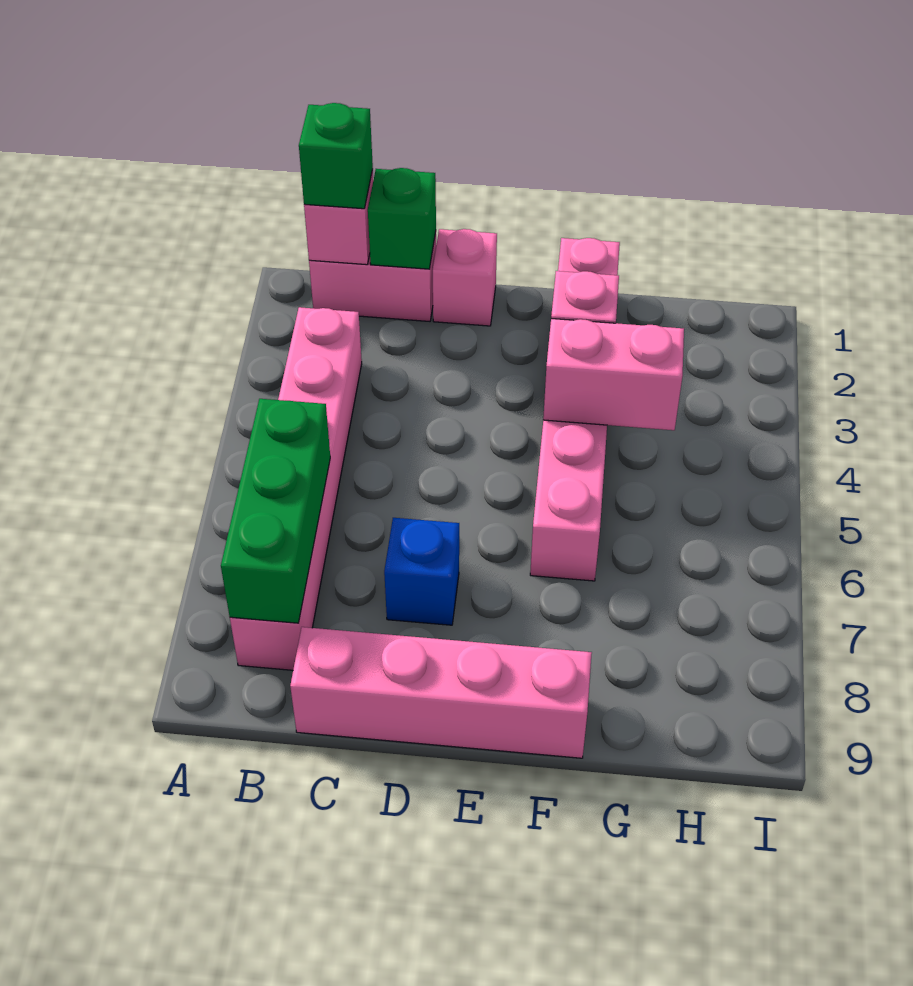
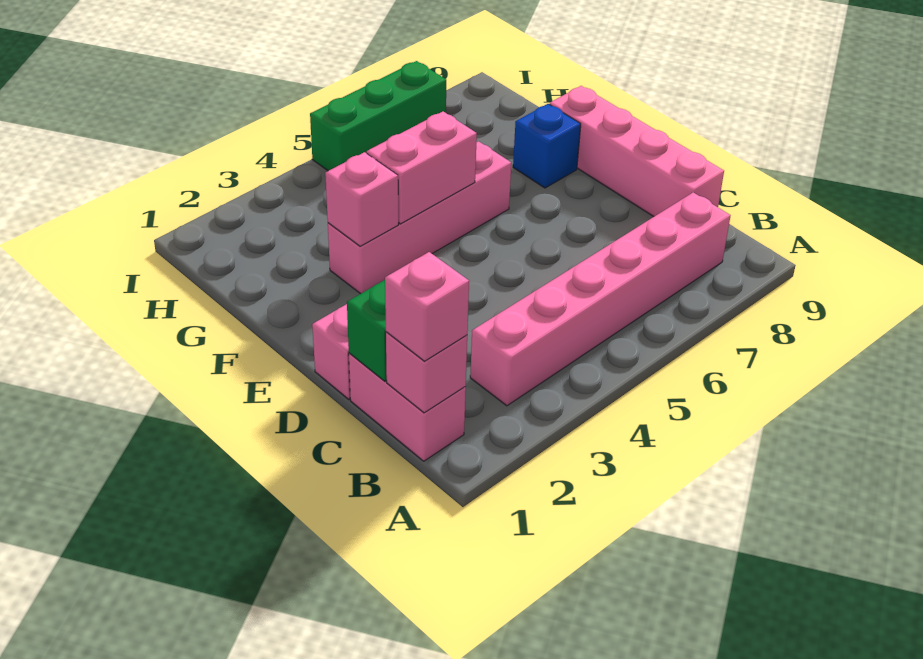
green brick B1 level 3 -> pink brick B1 level 3
green brick B6:B8 level 2 -> green brick I5:I7 level 1
blue brick D7 level 1 -> blue brick F8 level 1
pink brick F1:F6 level 1 -> pink brick F3:F6 level 1
pink brick F4:G4 level 2 -> pink brick F4:F5 level 2

